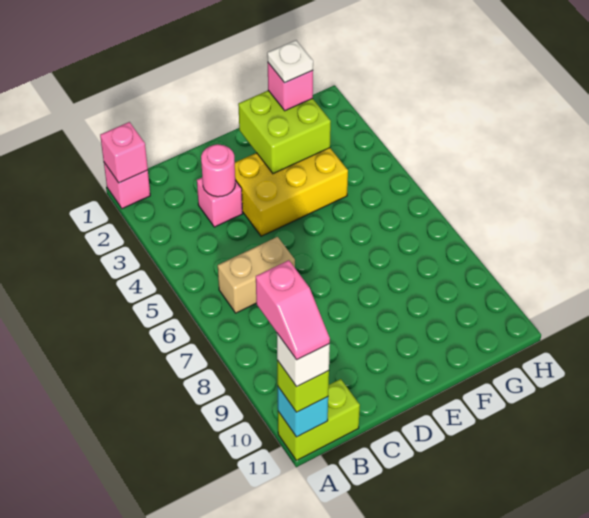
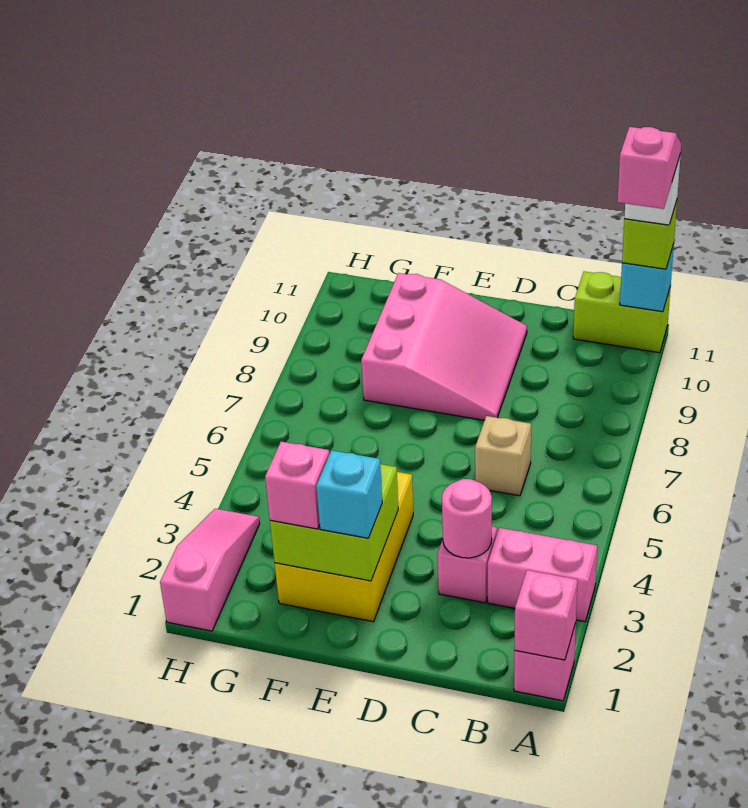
none -> pink brick A3:B3 level 1
tan brick B6:C6 level 1 -> tan brick C6 level 1
yellow brick D3:F4 level 1 -> yellow brick E2:F4 level 1
none -> pink slope D8:F10 level 1 top F
none -> cyan brick E2 level 3
white plate F2 level 4 -> none
none -> pink slope H1:H3 level 1 top 1

